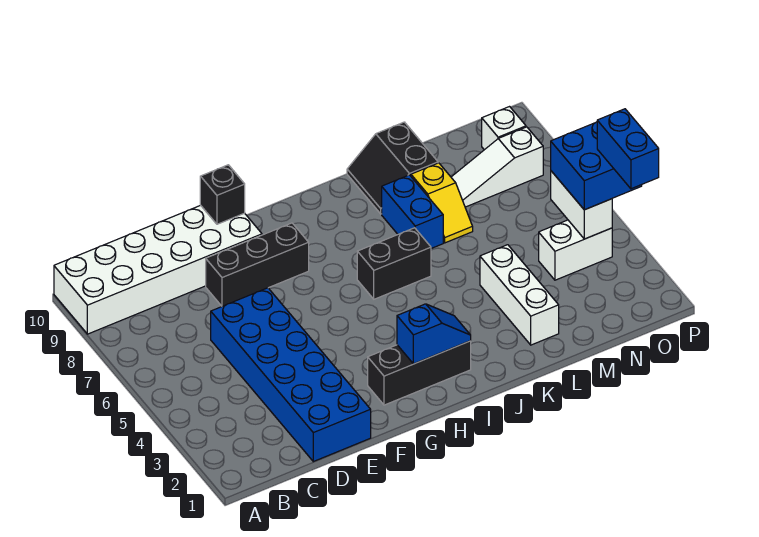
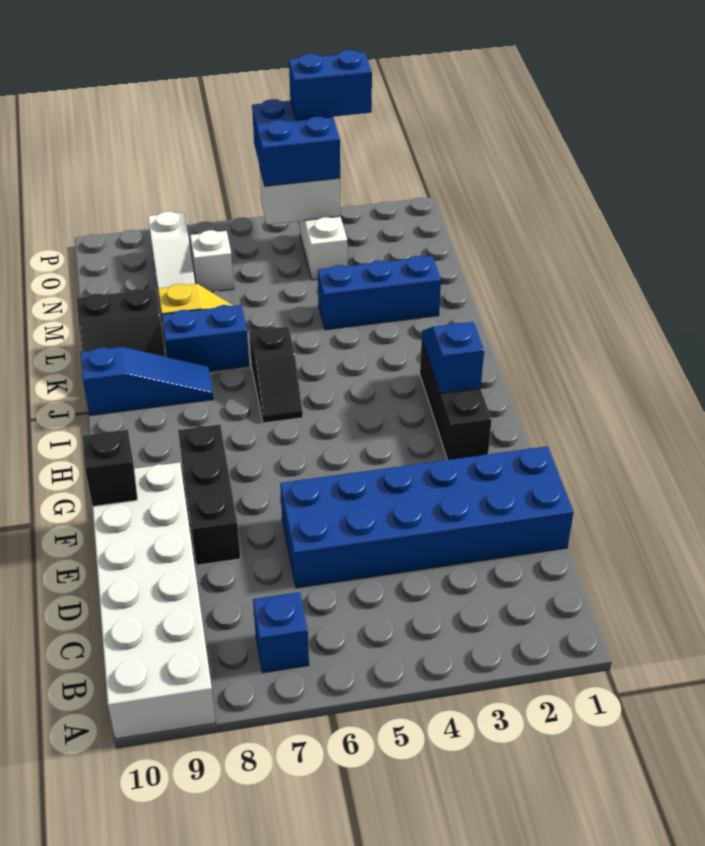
none -> blue brick B7 level 1
black brick I6:J6 level 1 -> black slope I6:J6 level 1 top J
none -> blue slope J8:J10 level 1 top 10
white brick L2:L4 level 1 -> blue brick L2:L4 level 1
white brick O9 level 1 -> white brick N7 level 1

